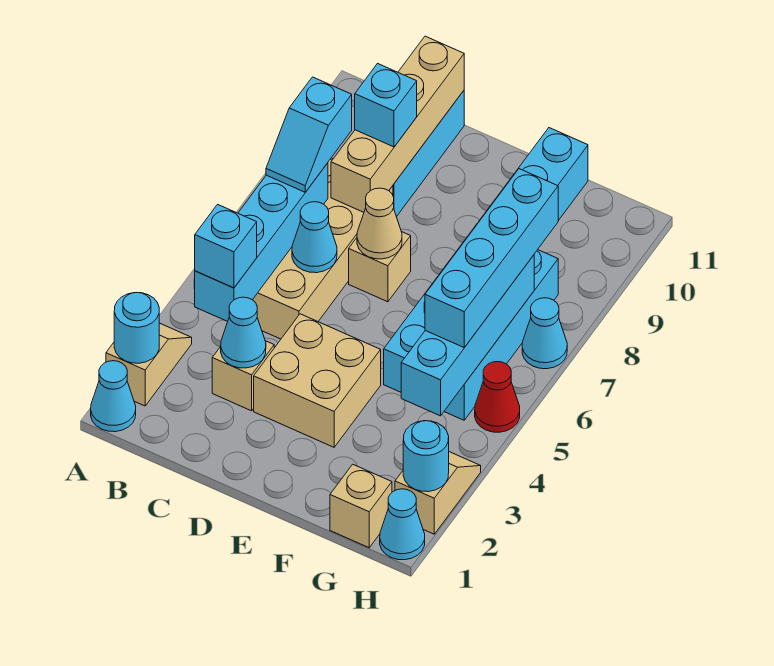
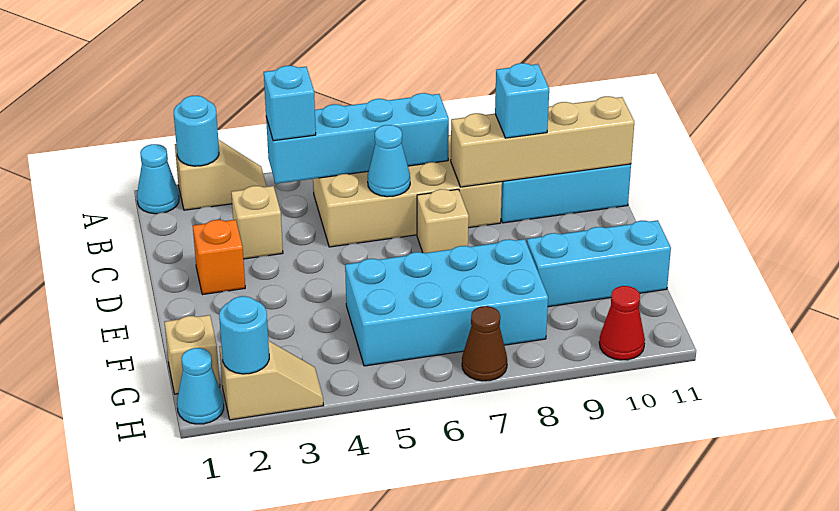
cyan slope B7:B8 level 3 top 8 -> none
cyan cone C3 level 2 -> none
none -> orange brick D2 level 1
tan brick D3:E4 level 1 -> none
tan cone D7 level 2 -> none
cyan brick G4:G7 level 2 -> none
cyan brick G5:G8 level 3 -> none
red cone H5 level 1 -> red cone H10 level 1
cyan cone H7 level 1 -> brown cone H7 level 1

